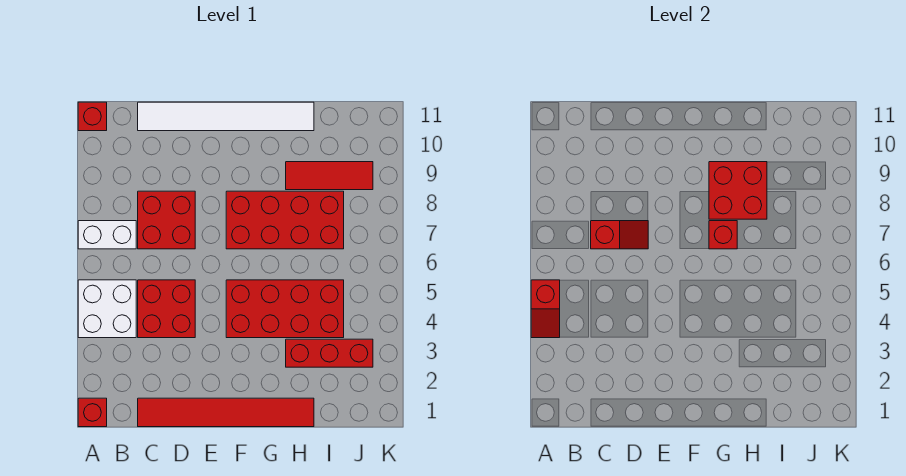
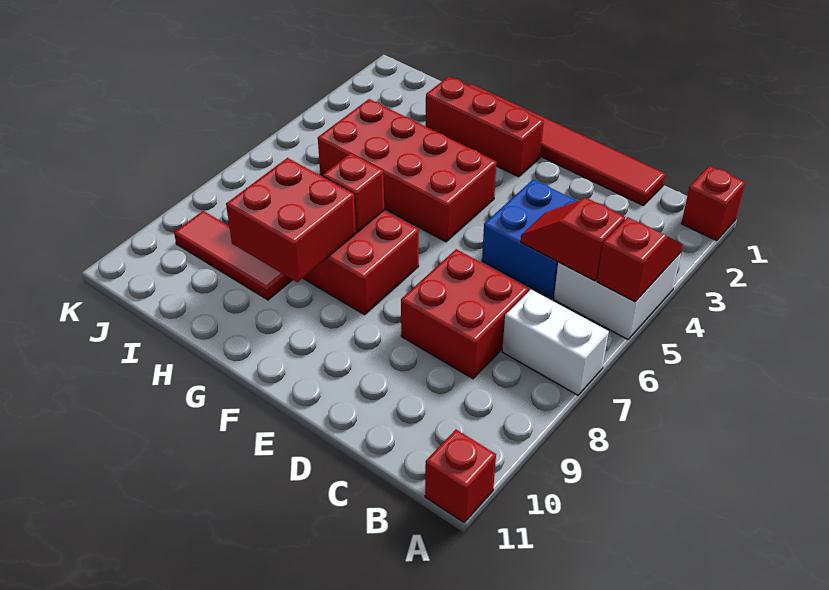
red brick C4:D5 level 1 -> blue brick C4:D5 level 1
red slope C7:D7 level 2 top C -> red slope B5:C5 level 2 top B
white tile C11:H11 level 1 -> none
red brick H3:J3 level 1 -> red brick F2:H2 level 1

